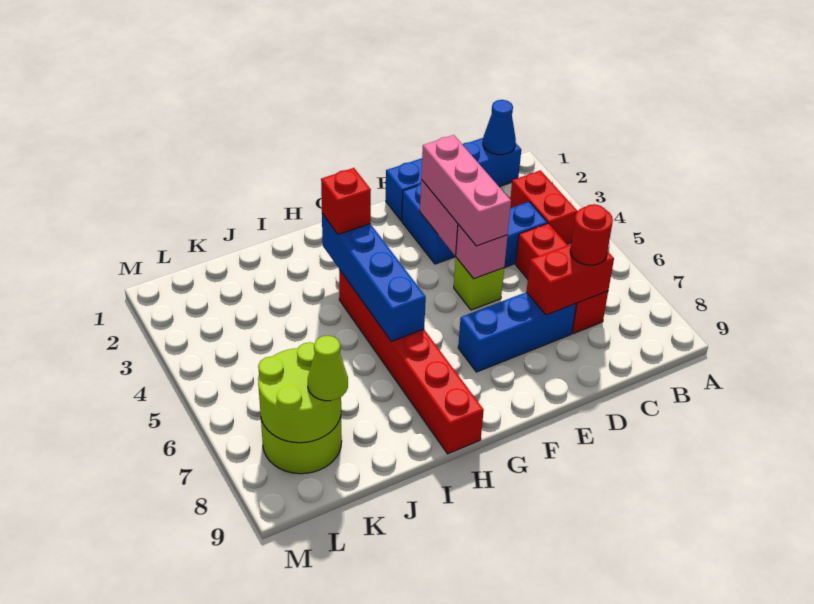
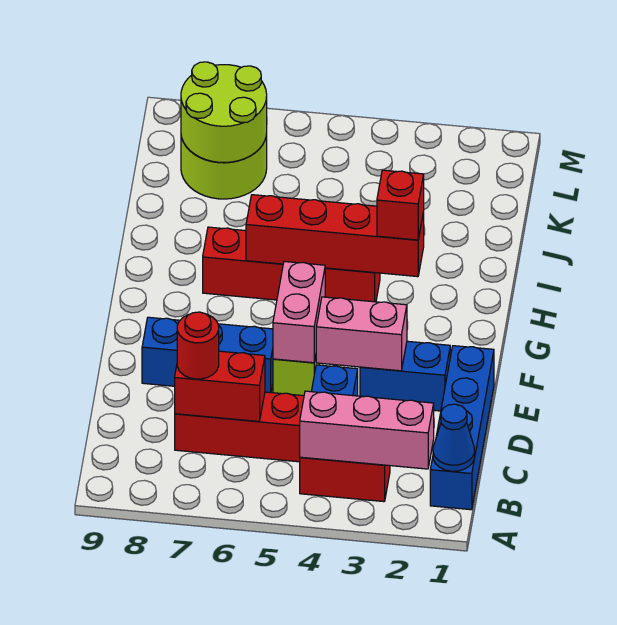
red brick C7:D7 level 2 -> red brick C6:C7 level 2
blue brick D7:F7 level 1 -> blue brick E6:E8 level 1
pink brick E3:E5 level 3 -> pink brick B2:B4 level 2
pink brick E5 level 2 -> pink brick E5:F5 level 2
blue brick H3:H6 level 2 -> red brick H3:H6 level 2
red brick H4:H9 level 1 -> red brick H4:H7 level 1
lime cone K8 level 3 -> none

